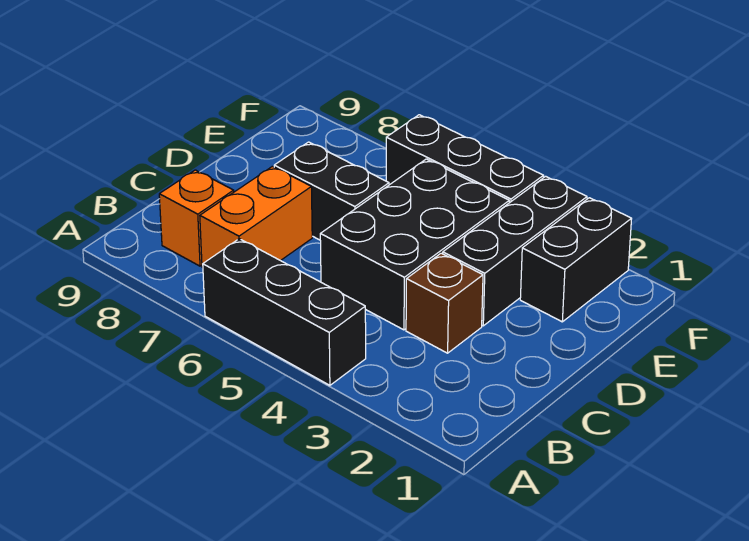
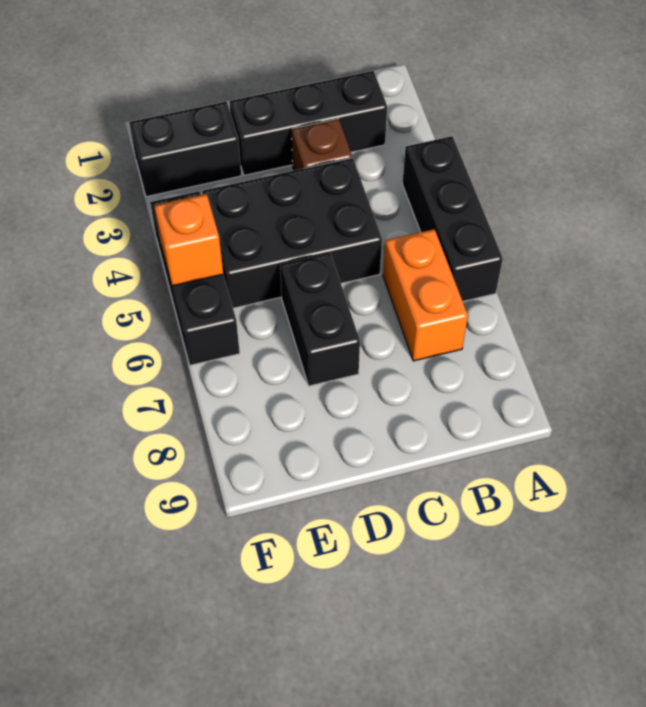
orange brick B7:C7 level 1 -> orange brick B6:B7 level 1
orange brick B8 level 1 -> orange brick F5 level 2
black brick D3:F3 level 1 -> black brick B2:D2 level 1

